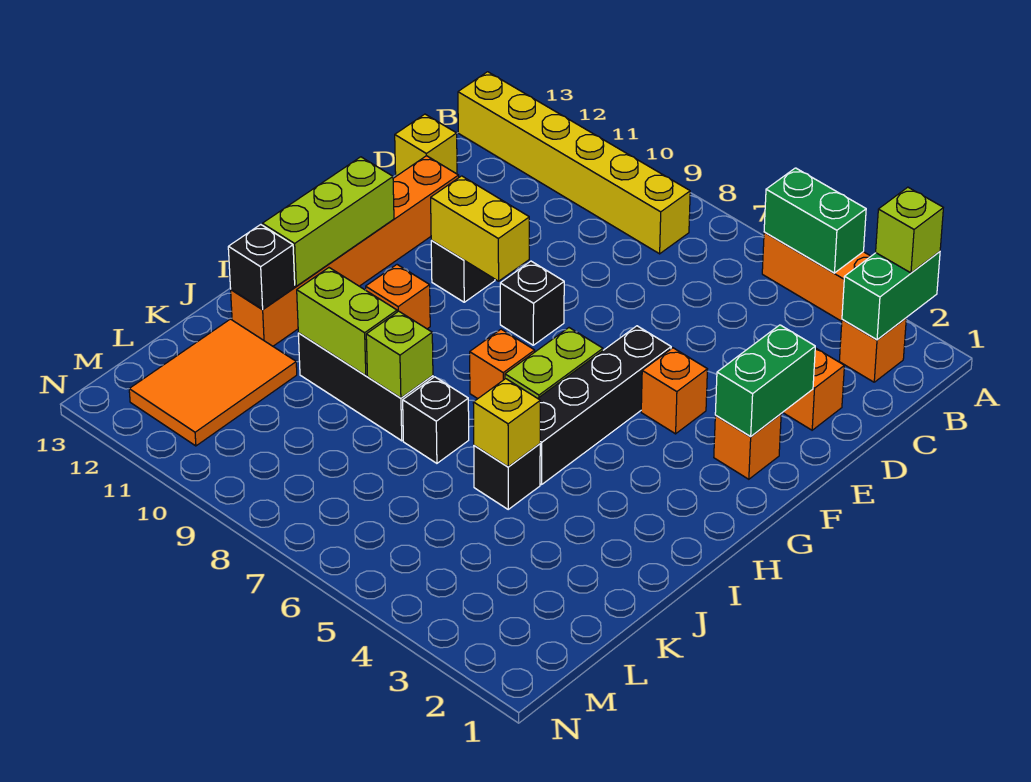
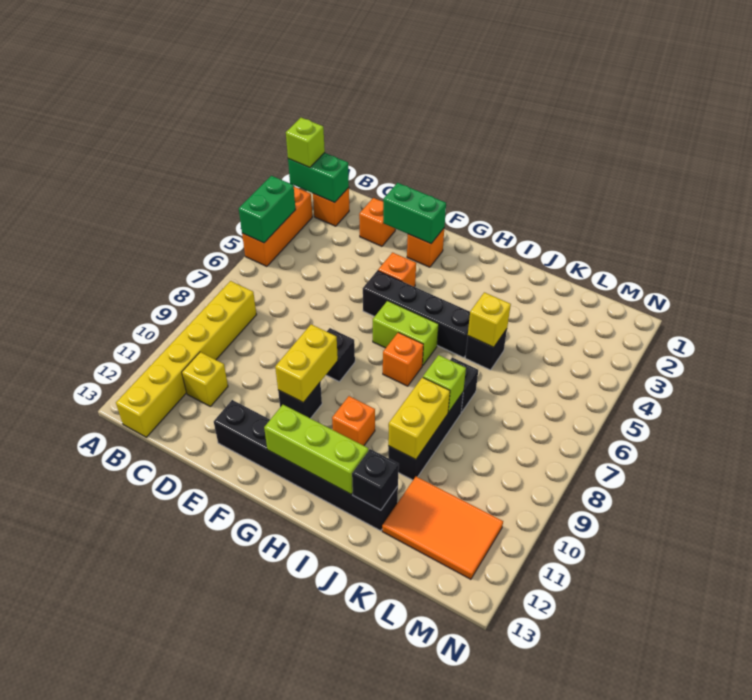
yellow brick D13 level 1 -> yellow brick C11 level 1
orange brick E12:J12 level 1 -> black brick E12:J12 level 1
lime brick J9:J10 level 2 -> yellow brick J9:J10 level 2

